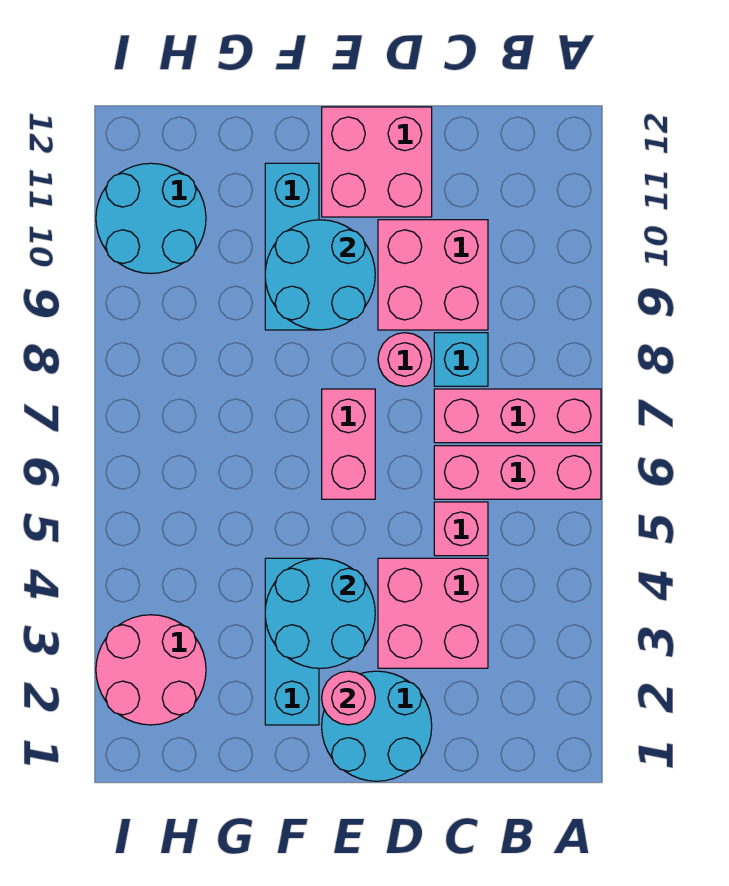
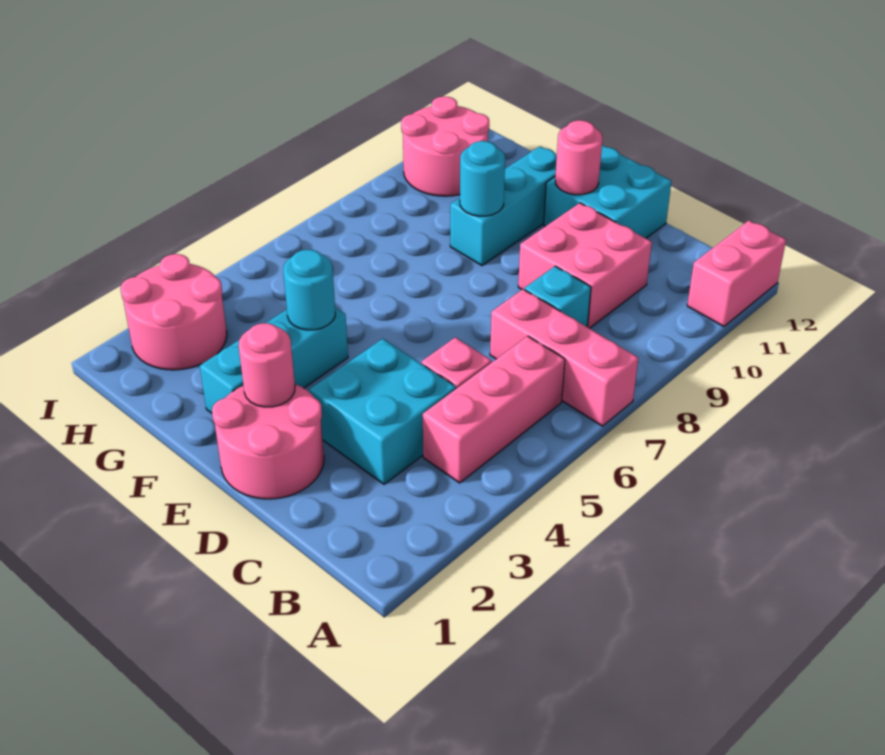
pink brick A6:C6 level 1 -> pink brick B4:B6 level 1
pink brick C3:D4 level 1 -> cyan brick C3:D4 level 1
cyan round brick D1:E2 level 1 -> pink round brick D1:E2 level 1
pink round brick D8 level 1 -> pink round brick E11 level 2
pink brick D11:E12 level 1 -> cyan brick D11:E12 level 1
cyan round brick E3:F4 level 2 -> cyan round brick F4 level 2
pink brick E6:E7 level 1 -> pink brick A11:A12 level 1
cyan round brick E9:F10 level 2 -> cyan round brick F9 level 2
cyan round brick H10:I11 level 1 -> pink round brick H10:I11 level 1

